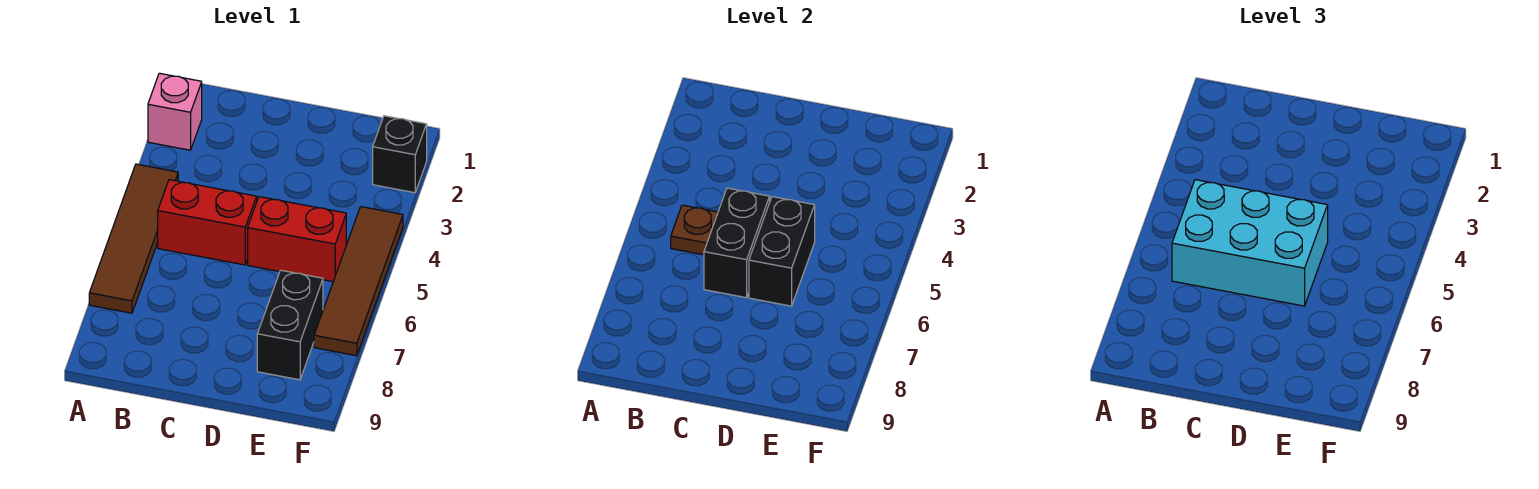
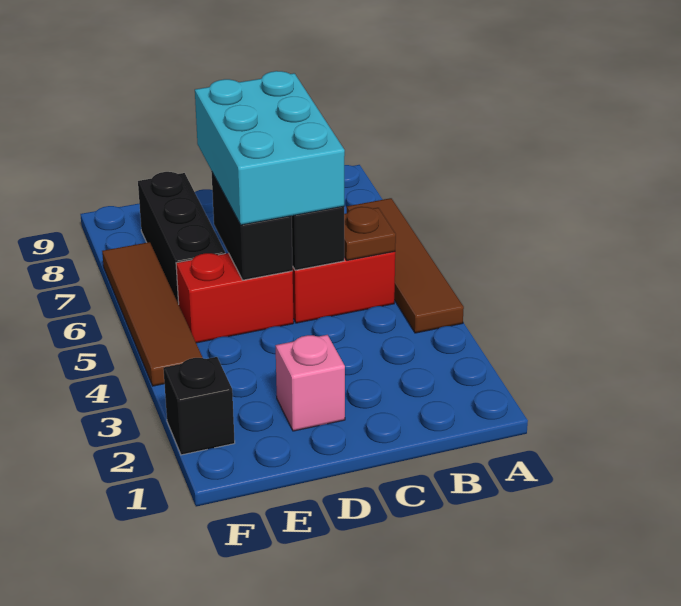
pink brick A2 level 1 -> pink brick D2 level 1
cyan brick B5:D6 level 3 -> cyan brick C5:D7 level 3
black brick E7:E8 level 1 -> black brick E6:E8 level 1

